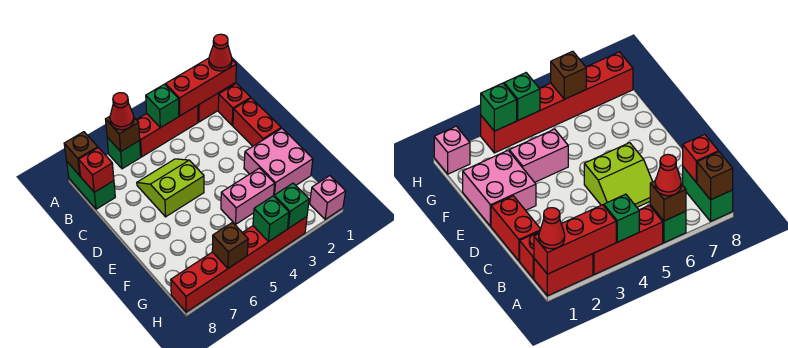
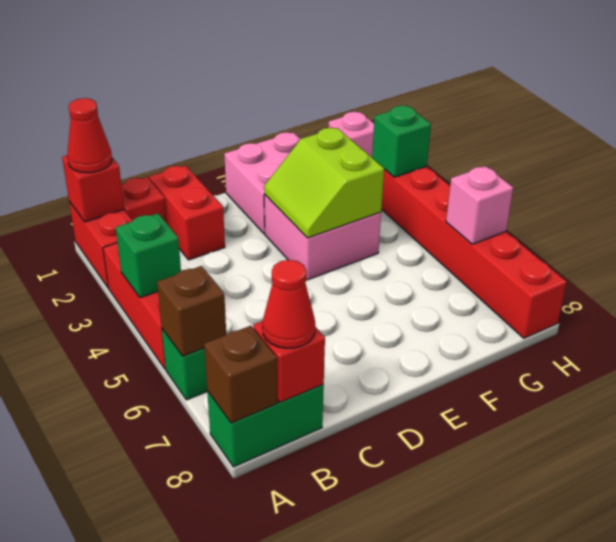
red brick A1:A3 level 2 -> red brick A1 level 2
red cone A6 level 3 -> red cone B8 level 3
red brick C1:D1 level 1 -> red brick C1:C2 level 1
lime slope C5:D6 level 1 top D -> lime slope E3:F4 level 2 top F
pink brick F3:F4 level 1 -> pink brick E3:F4 level 1
green brick H4 level 2 -> none
brown brick H6 level 2 -> pink brick H6 level 2

